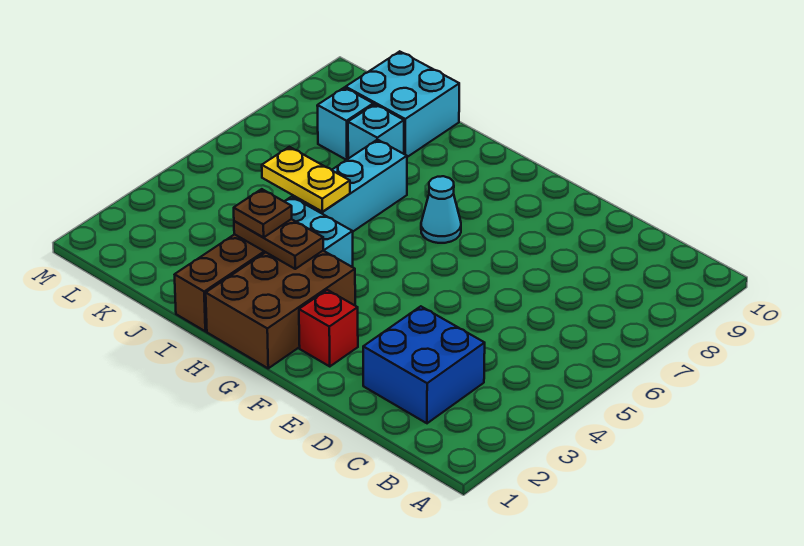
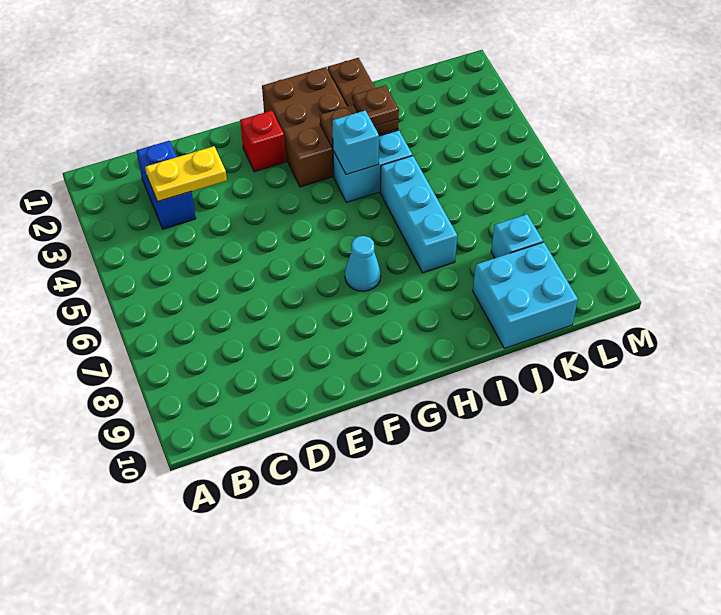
blue brick C2:D3 level 1 -> blue brick C2:C3 level 1
yellow plate I5:J5 level 2 -> yellow plate C3:D3 level 2
cyan brick J8 level 1 -> cyan brick H4 level 2

